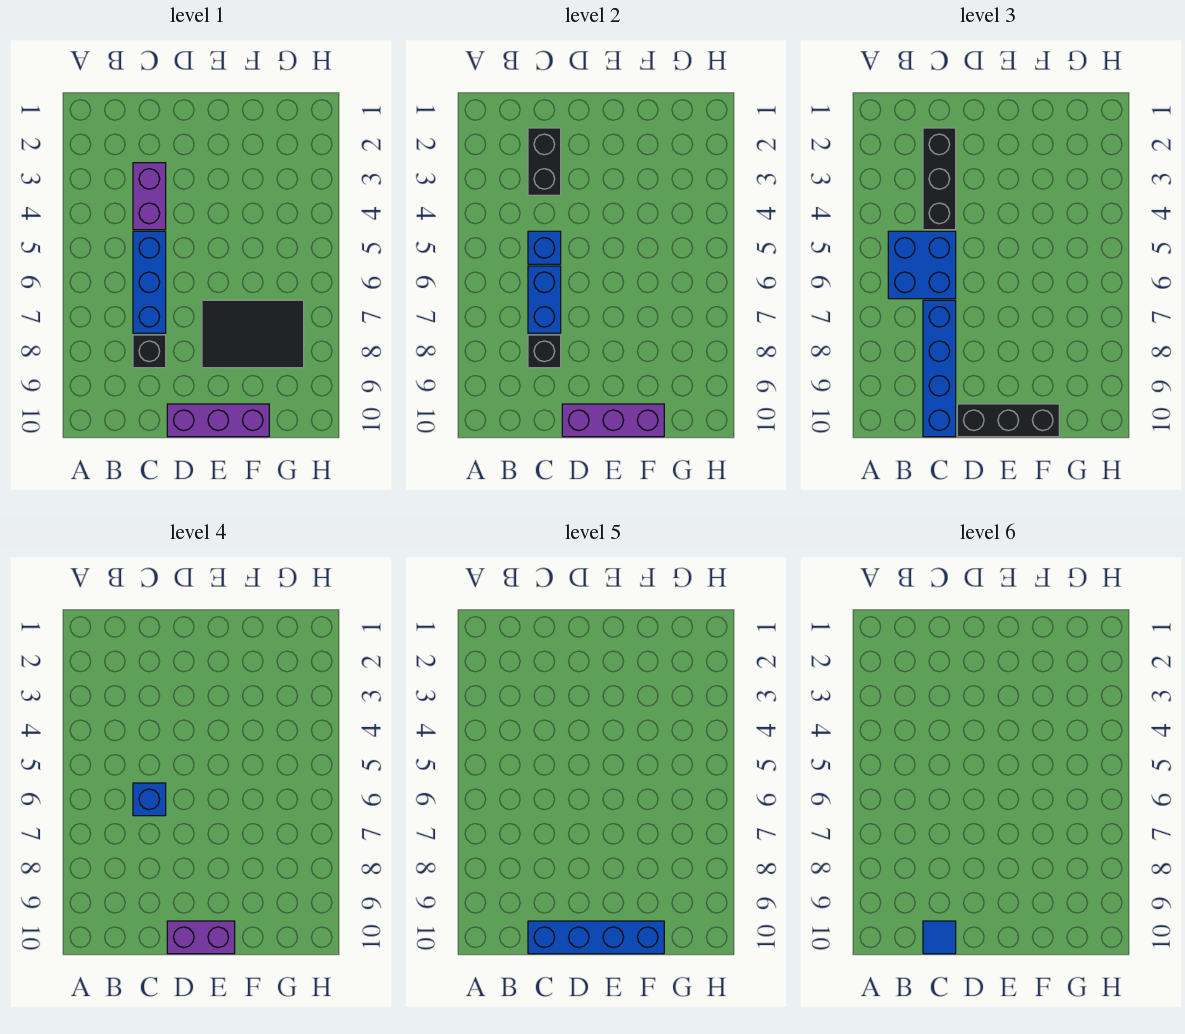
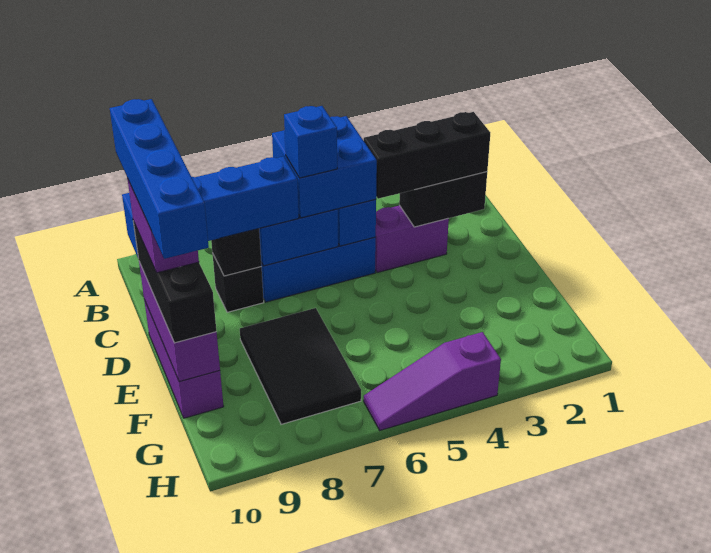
blue tile C10 level 6 -> none
none -> purple slope H4:H6 level 1 top 4

